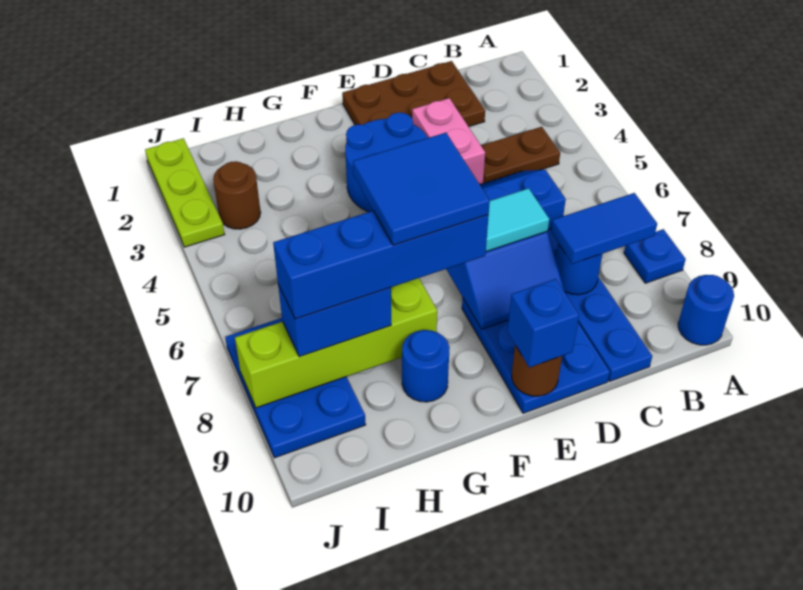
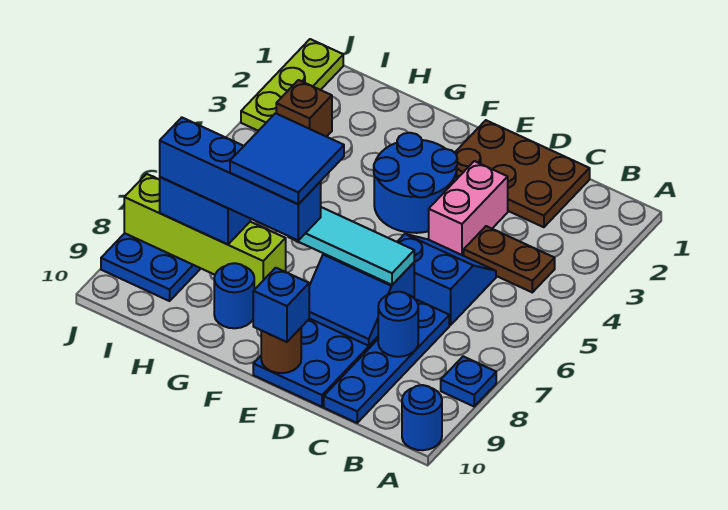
blue tile B8:C8 level 3 -> none
brown round brick I3 level 1 -> brown brick I3 level 1

